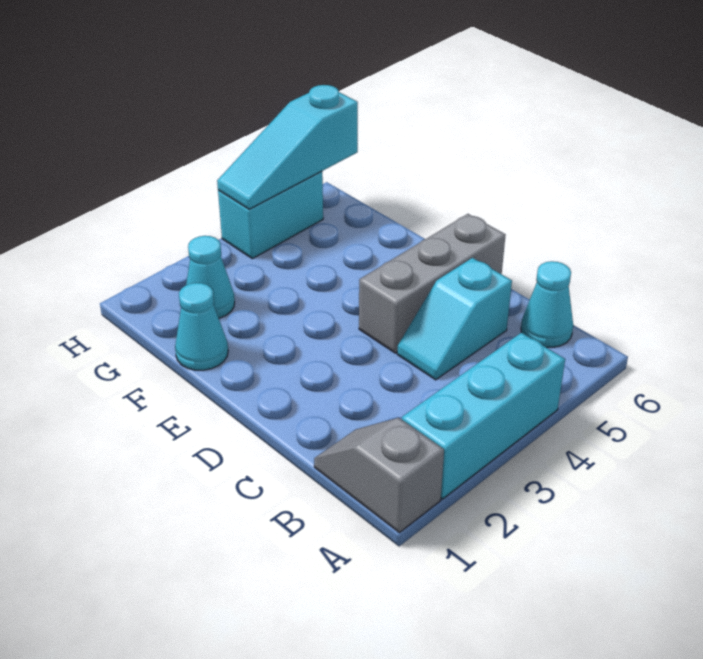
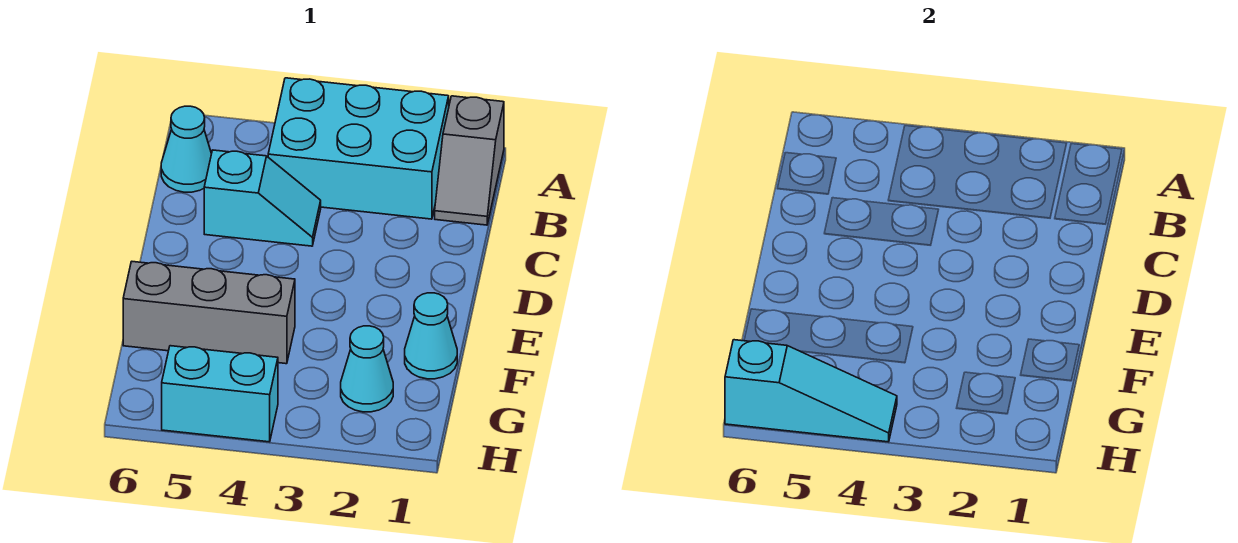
cyan brick A2:A4 level 1 -> cyan brick A2:B4 level 1
grey brick D4:D6 level 1 -> grey brick F4:F6 level 1

